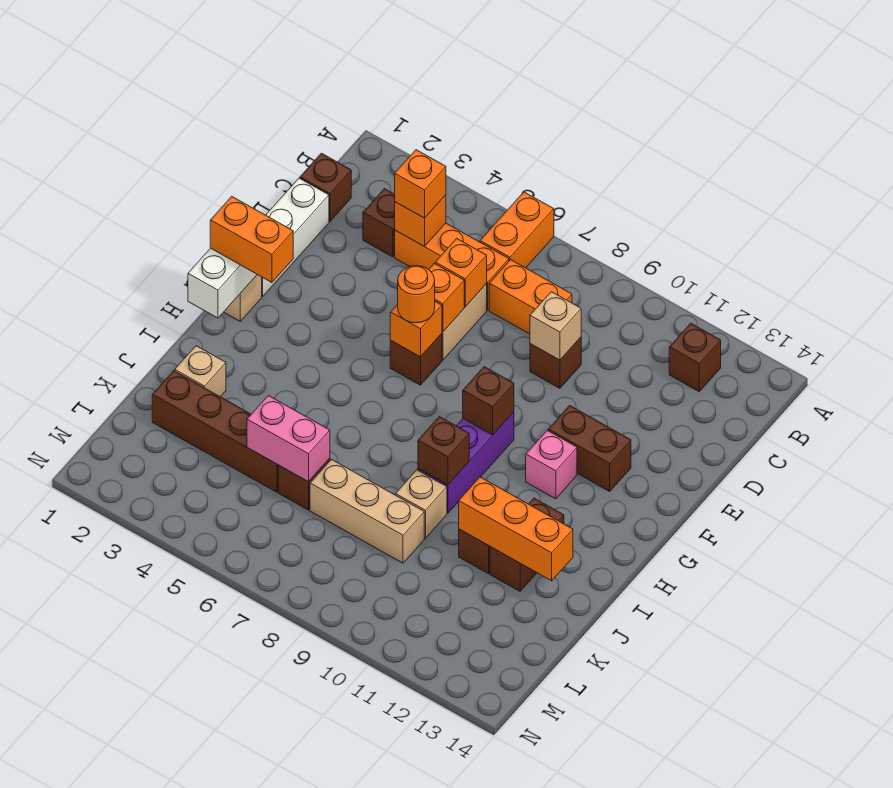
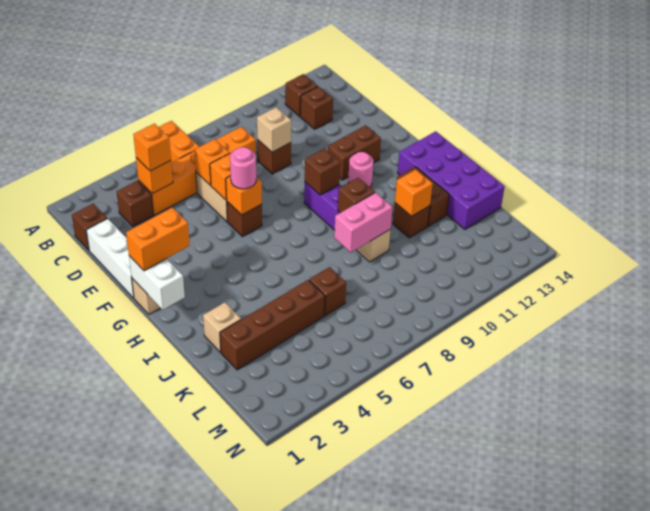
none -> brown brick C12 level 1
orange round brick F6 level 3 -> pink round brick F6 level 3
pink brick G11 level 1 -> pink round brick G11 level 1
none -> purple brick H13:K14 level 1
orange brick J11:J13 level 2 -> orange brick J11 level 2
pink brick K5:K6 level 2 -> pink brick J8:J9 level 2
tan brick K7:K9 level 1 -> none

